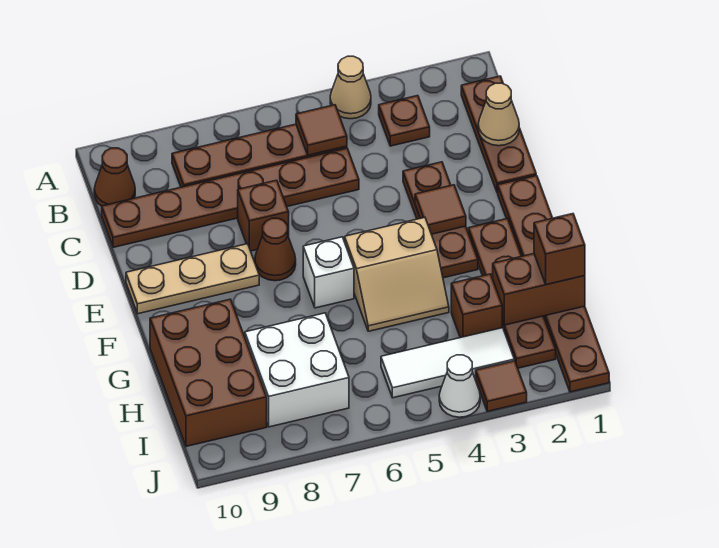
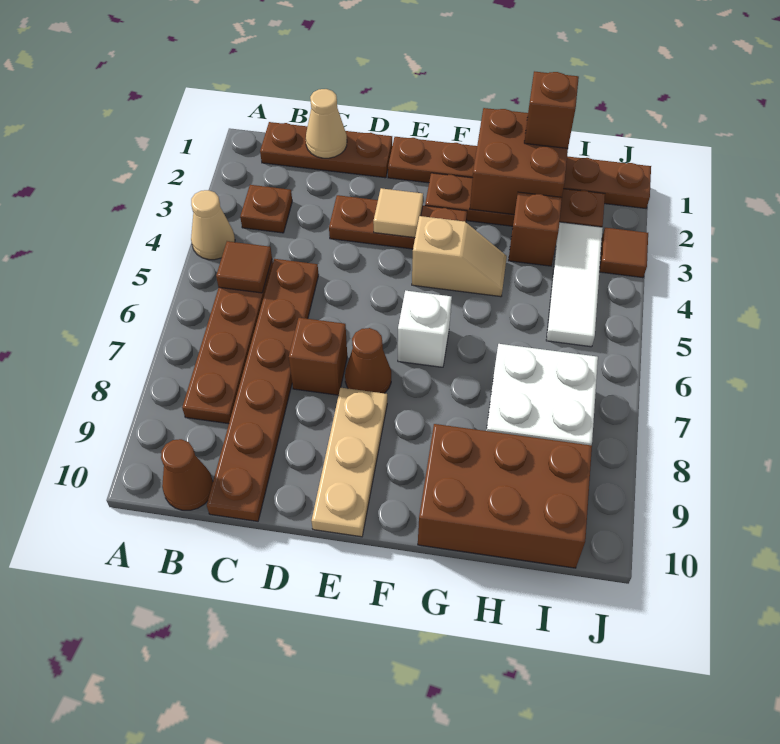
brown tile E3 level 2 -> tan tile E3 level 2
tan slope F4:G5 level 1 top F -> tan slope F4:G4 level 1 top F
brown brick H1:H2 level 2 -> brown brick G1:H2 level 2
white cone J4 level 1 -> none

